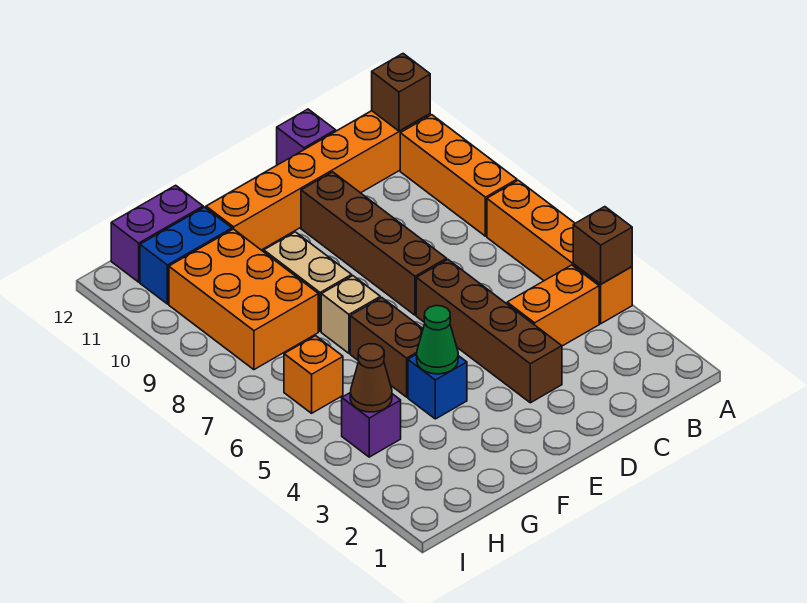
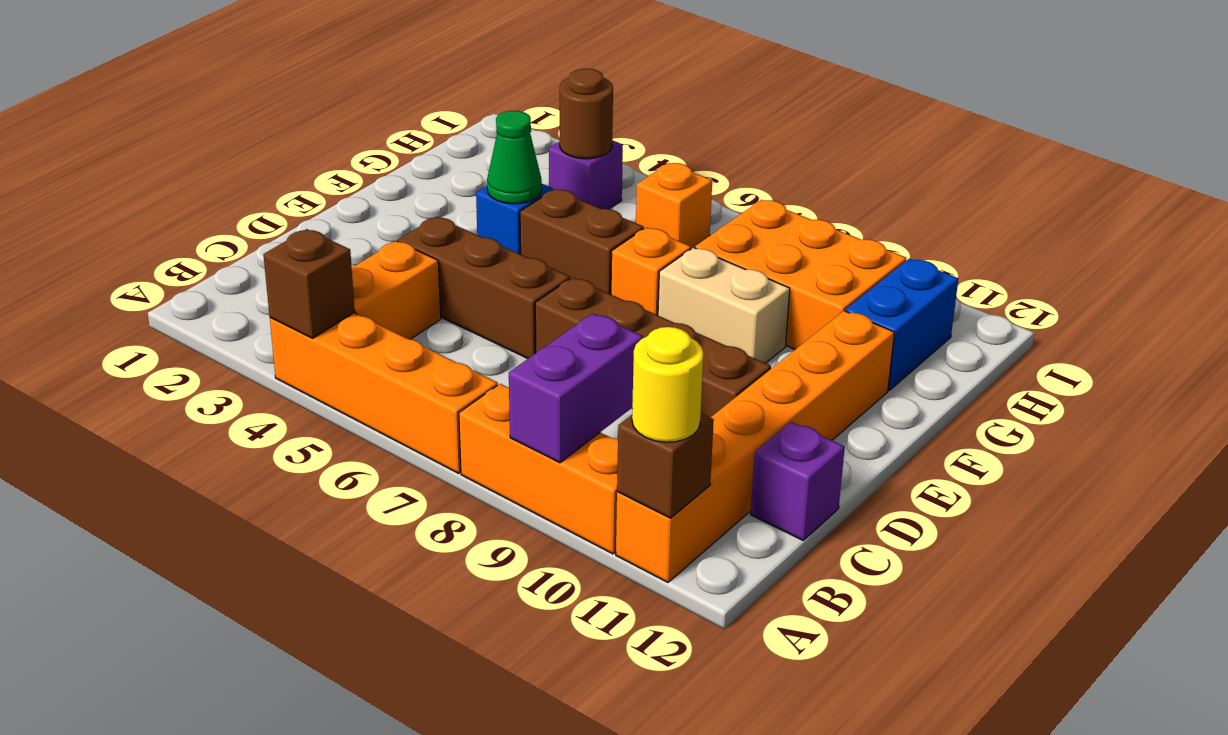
none -> yellow round brick A11 level 3
brown brick D3:D6 level 1 -> brown brick D4:D6 level 1
tan brick F7 level 1 -> orange brick F7 level 1
purple brick G12:H12 level 1 -> purple brick A9:B9 level 2
brown cone H4 level 2 -> brown round brick H4 level 2

